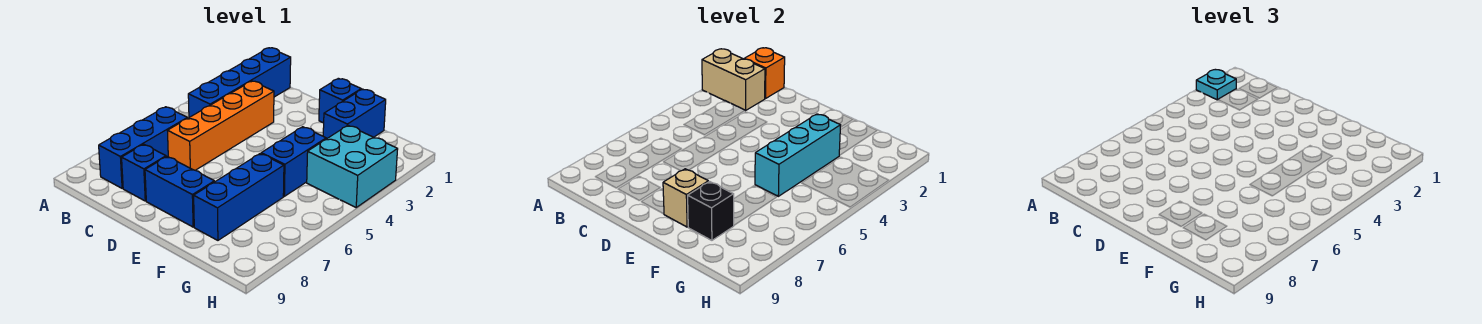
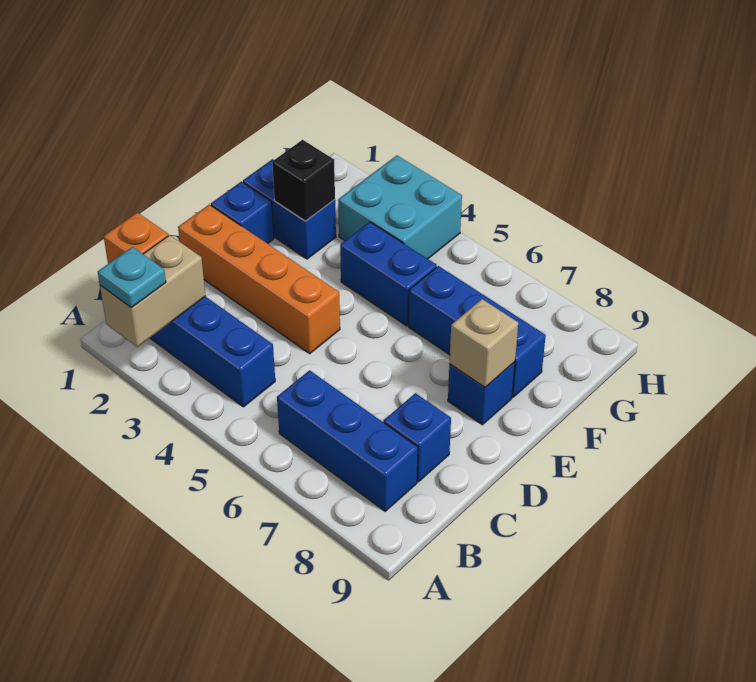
orange brick C3:C6 level 1 -> orange brick D1:D4 level 1
blue brick D8:E8 level 1 -> blue brick E8 level 1
cyan brick F3:F5 level 2 -> none
black brick F8 level 2 -> black brick F2 level 2

